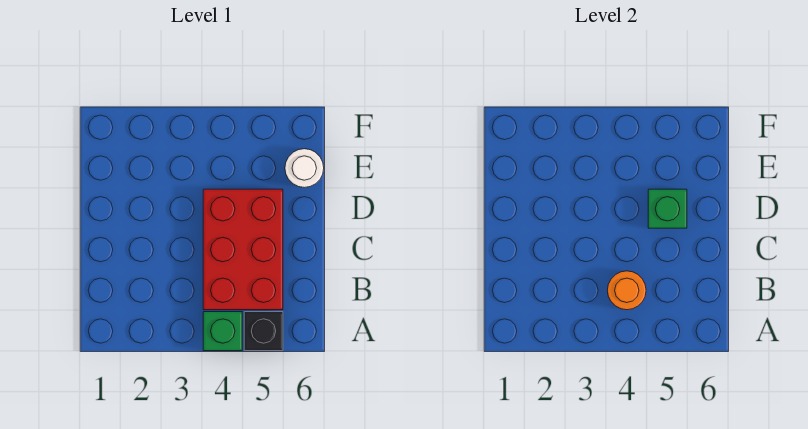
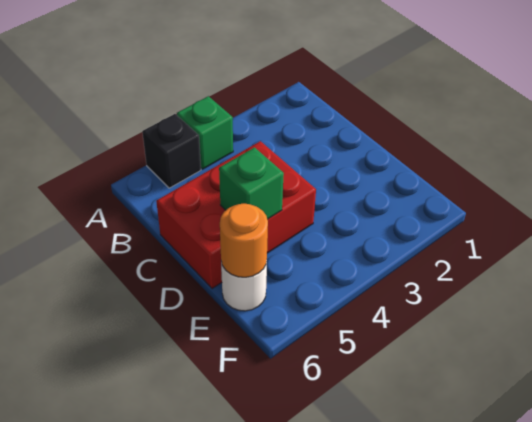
red brick B4:D5 level 1 -> red brick C4:D6 level 1
orange round brick B4 level 2 -> orange round brick E6 level 2

